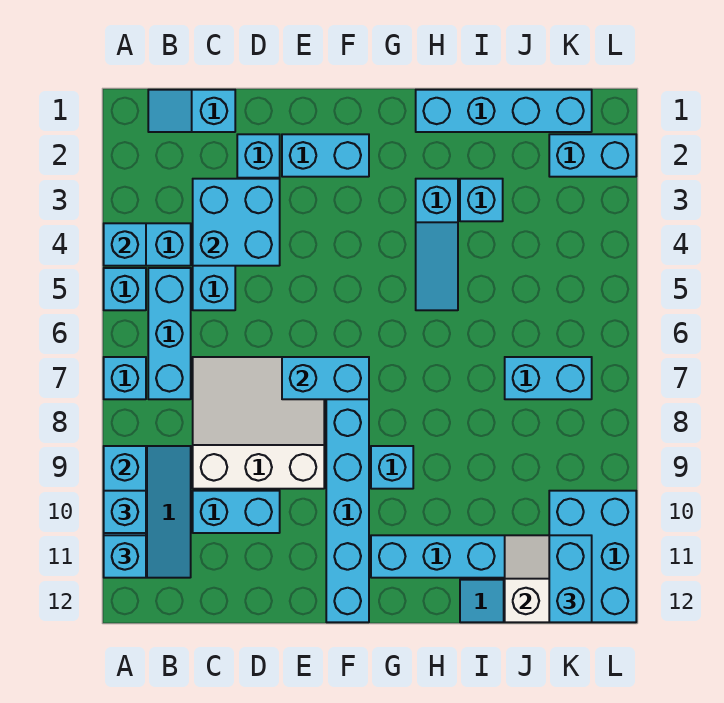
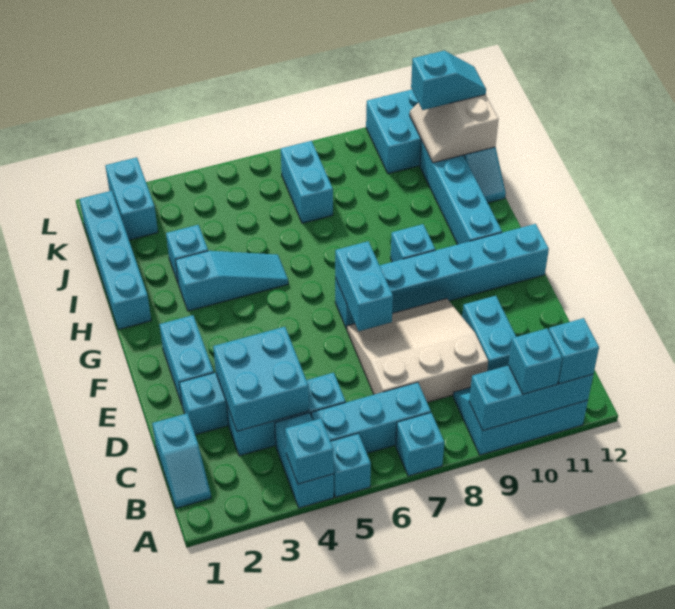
white slope C7:E9 level 1 top 9 -> white slope C7:E9 level 1 top C
cyan brick K11:K12 level 3 -> cyan slope K11:K12 level 3 top 11

